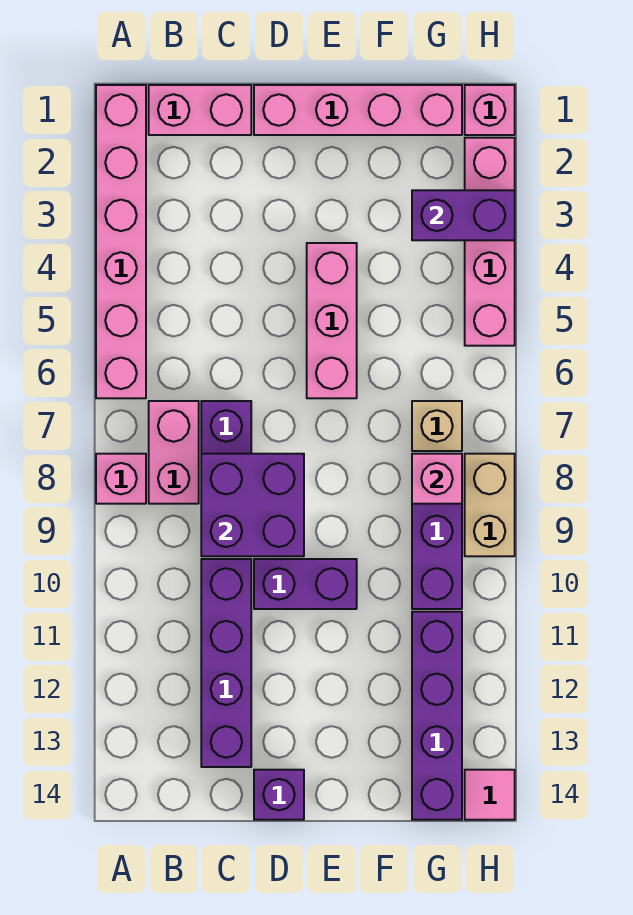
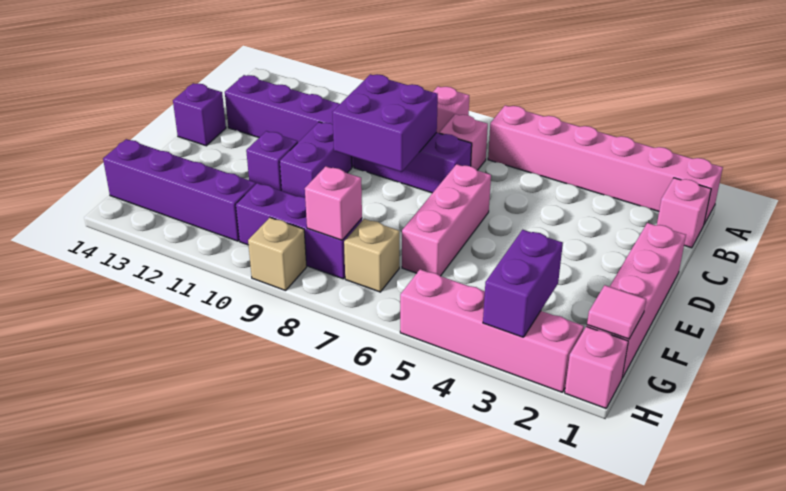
pink brick B1:C1 level 1 -> pink brick B1 level 1
pink brick B7:B8 level 1 -> pink brick B7 level 1
pink brick E4:E6 level 1 -> pink brick D6:F6 level 1
none -> purple brick E11 level 1
tan brick H8:H9 level 1 -> tan brick H9 level 1
pink tile H14 level 1 -> pink tile G1 level 2

